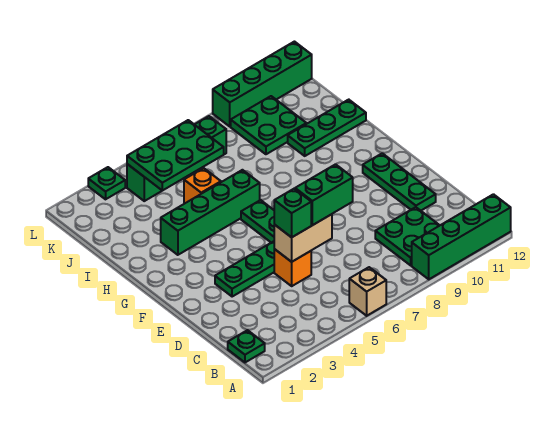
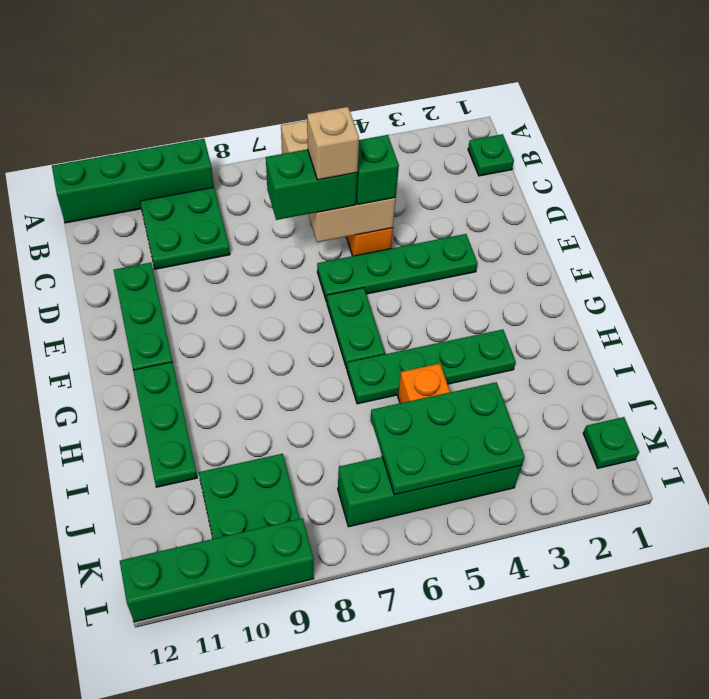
none -> tan brick D6 level 4
green brick H3:H6 level 1 -> green plate H3:H6 level 1
green plate I10:I12 level 1 -> green plate G11:I11 level 1
green plate L3 level 1 -> green plate K1 level 1

